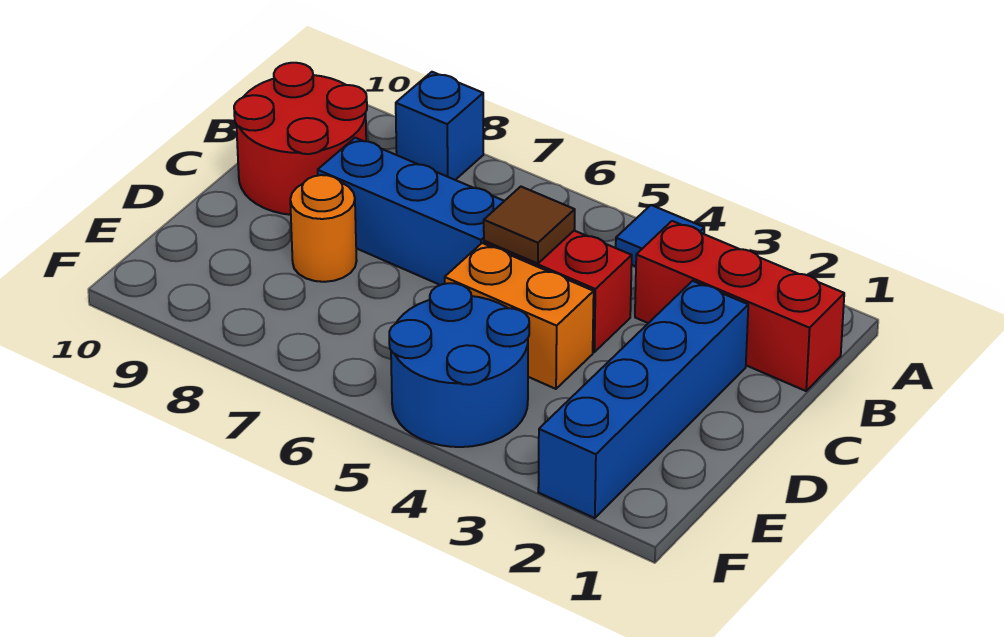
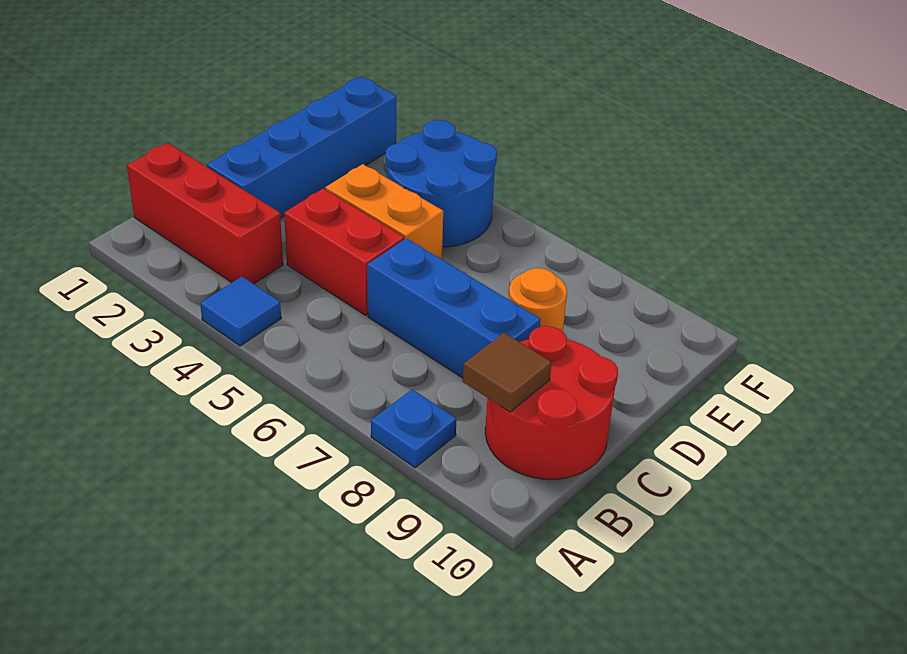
blue brick A8 level 1 -> blue plate A8 level 1
brown tile C5 level 2 -> brown tile B9 level 2

